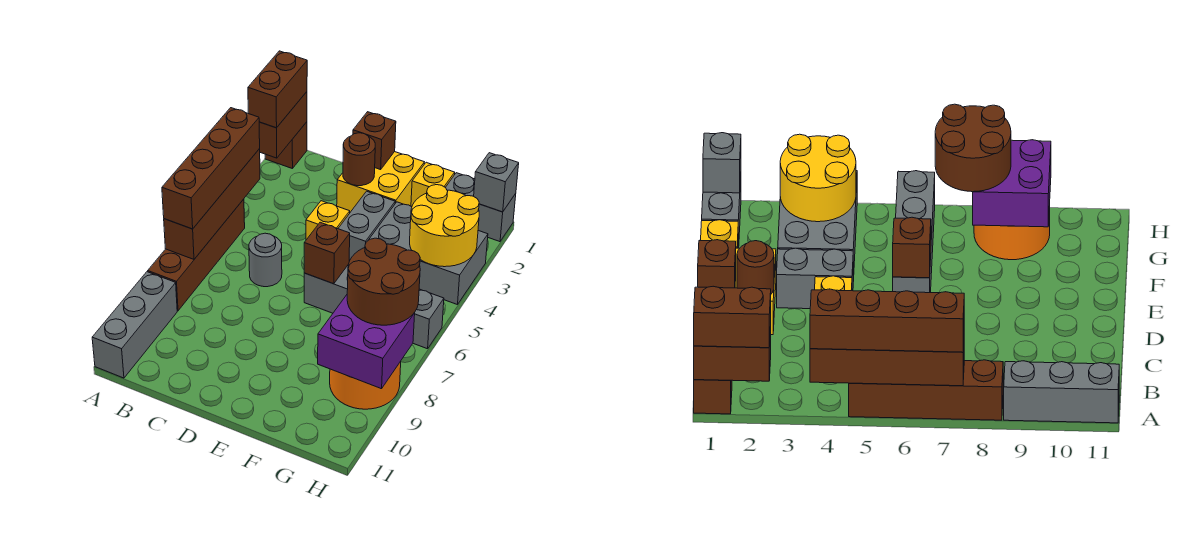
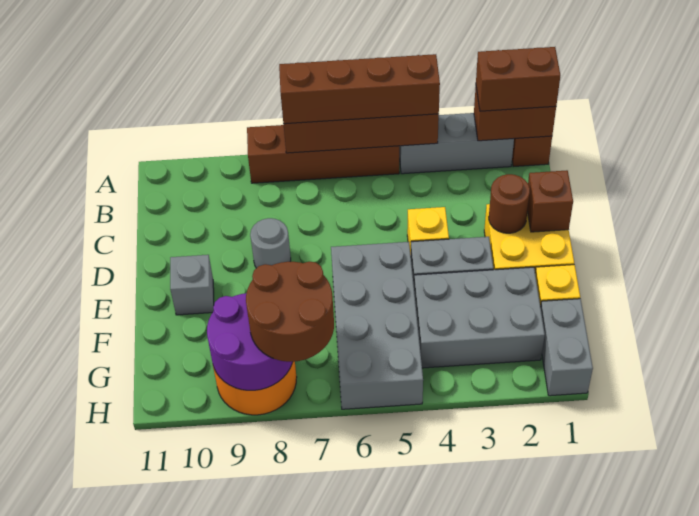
grey brick A9:A11 level 1 -> grey brick A2:A4 level 1
grey round brick C6 level 1 -> grey round brick D8 level 1
grey brick E6:H6 level 1 -> grey brick E5:H6 level 1
brown brick E6 level 2 -> none
grey brick F3:H4 level 1 -> grey brick F2:G4 level 1
yellow round brick G3:H4 level 2 -> none
purple brick G8:H9 level 2 -> purple round brick G8:H9 level 2
grey brick H1 level 2 -> grey brick E10 level 1

